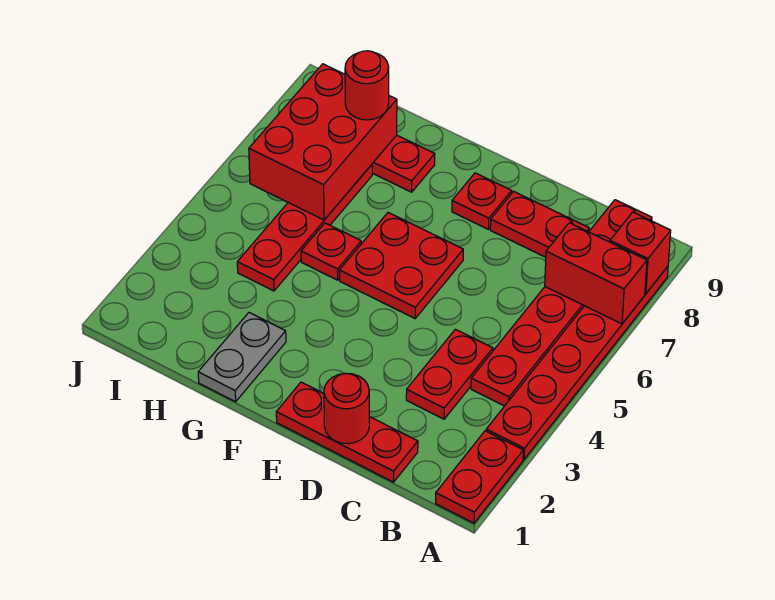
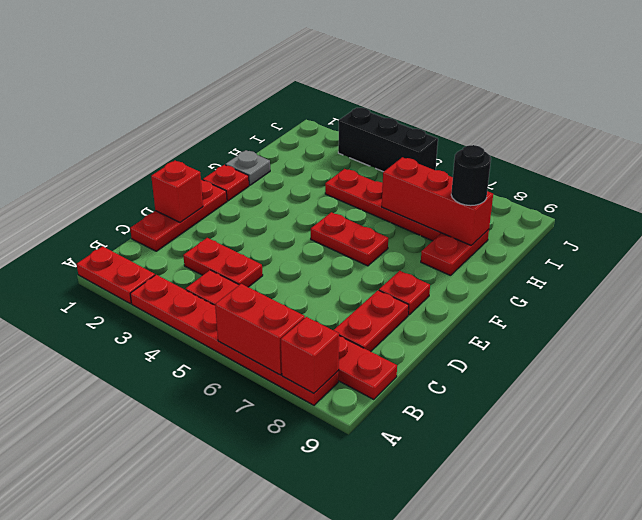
red brick A7:B7 level 2 -> red brick A6:A7 level 2
red round brick D1 level 2 -> red brick D1 level 2
red plate E5:F6 level 1 -> red plate F5:F6 level 1
grey plate G1:G2 level 1 -> grey plate G1 level 1
red plate G5 level 1 -> red plate F1 level 1
red brick H6:I8 level 2 -> red brick H6:H8 level 2
red round brick H8 level 3 -> black round brick H8 level 3
none -> black brick J3:J5 level 1

